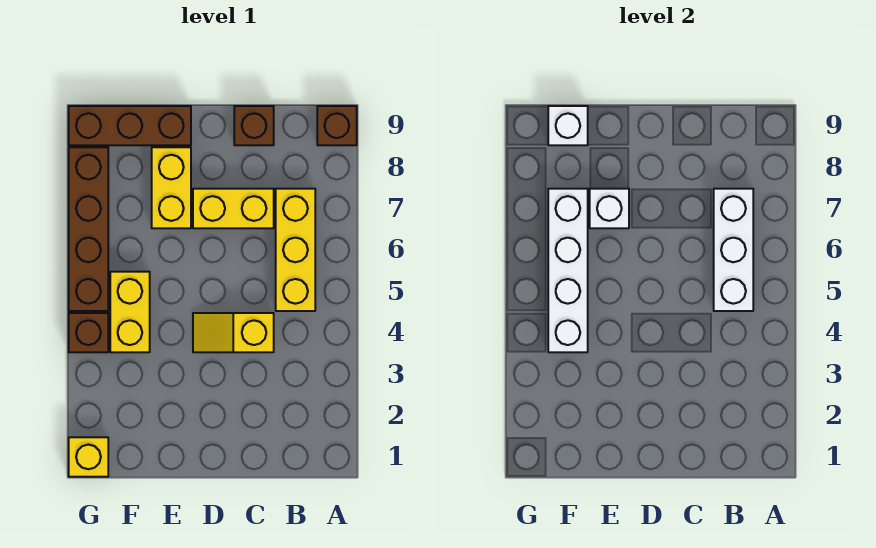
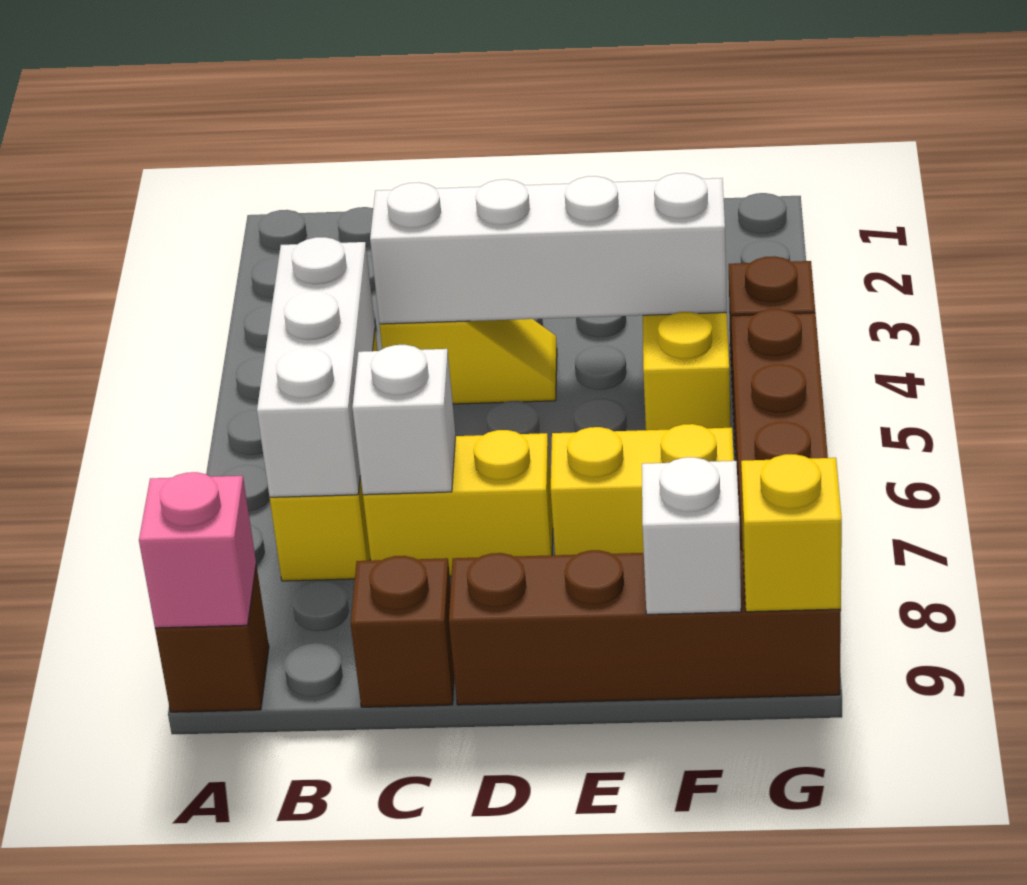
none -> pink brick A9 level 2
yellow brick E7:E8 level 1 -> yellow brick E7:F7 level 1
white brick E7 level 2 -> white brick C7 level 2
brown brick E9:G9 level 1 -> brown brick D9:G9 level 1
white brick F4:F7 level 2 -> white brick C4:F4 level 2
yellow brick G1 level 1 -> yellow brick G9 level 2

